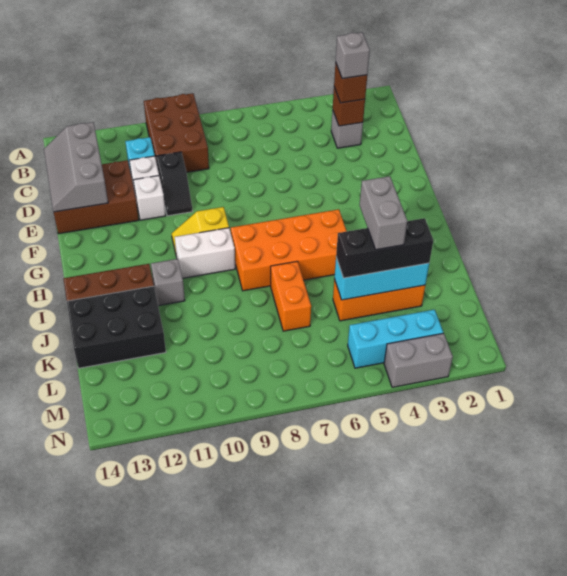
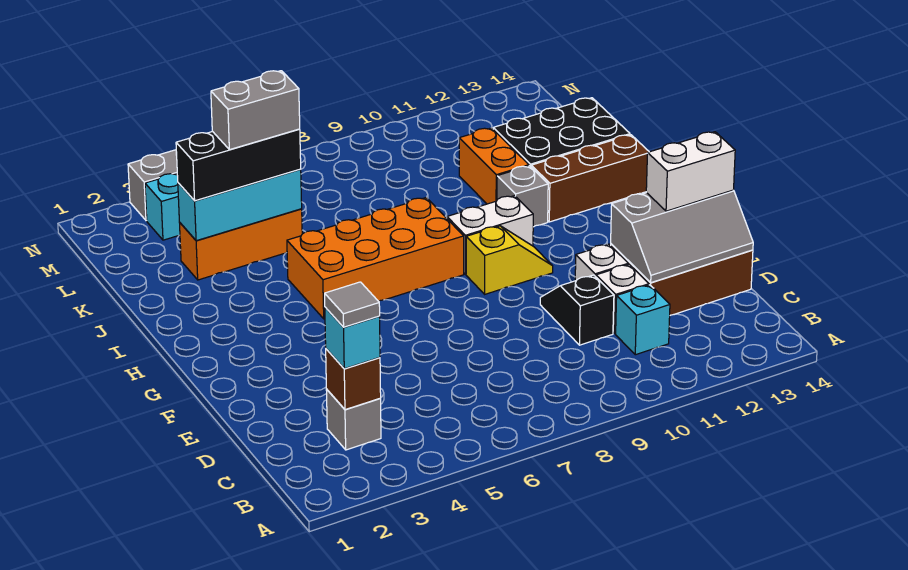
brown brick A9:C10 level 1 -> none
brown brick C3 level 3 -> cyan brick C3 level 3
grey brick C3 level 4 -> grey tile C3 level 4
grey slope C13:E14 level 2 top 13 -> grey slope D12:E14 level 2 top E
none -> white brick E13:E14 level 3
grey brick J4:K4 level 4 -> grey brick K4:K5 level 4
orange brick J7:K7 level 1 -> orange brick J11:K11 level 1

